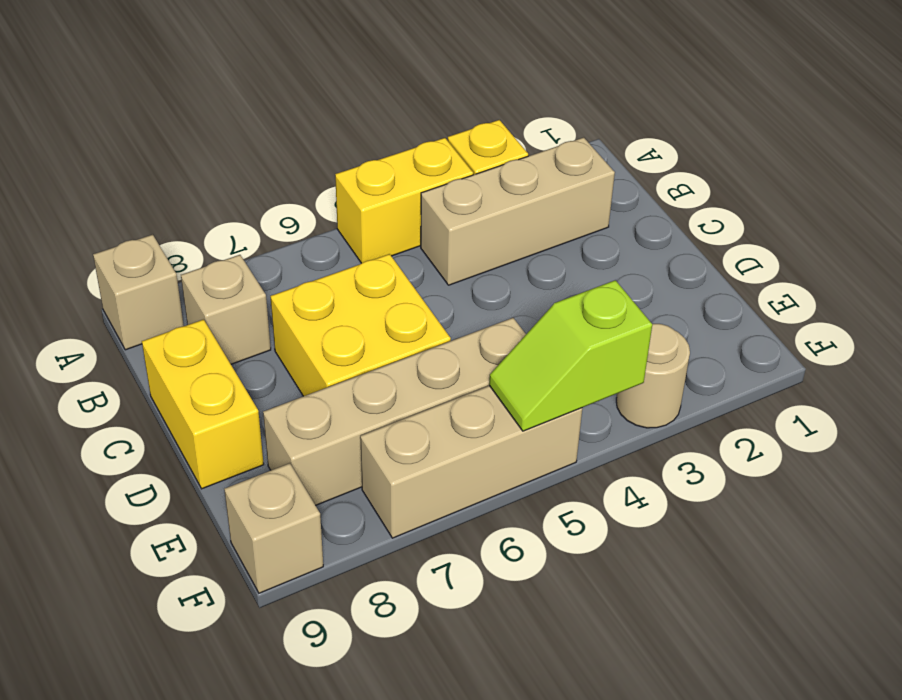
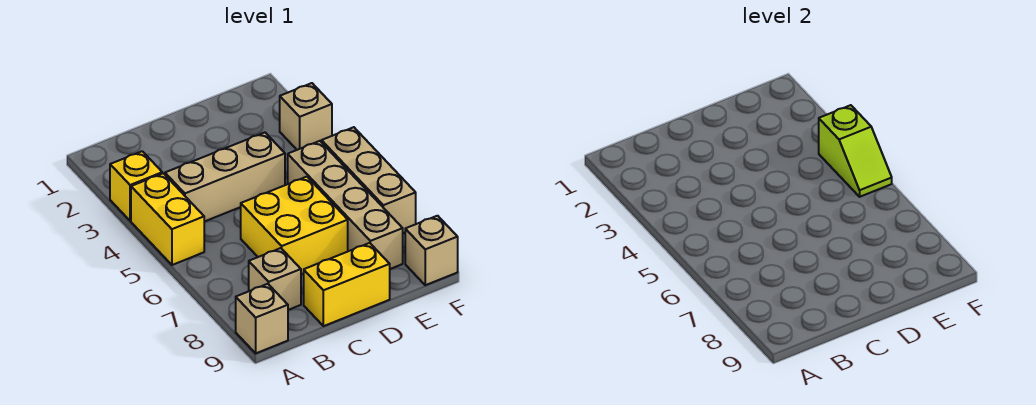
tan brick B2:B4 level 1 -> tan brick B4:D4 level 1
tan round brick F3 level 1 -> tan brick F3 level 1

